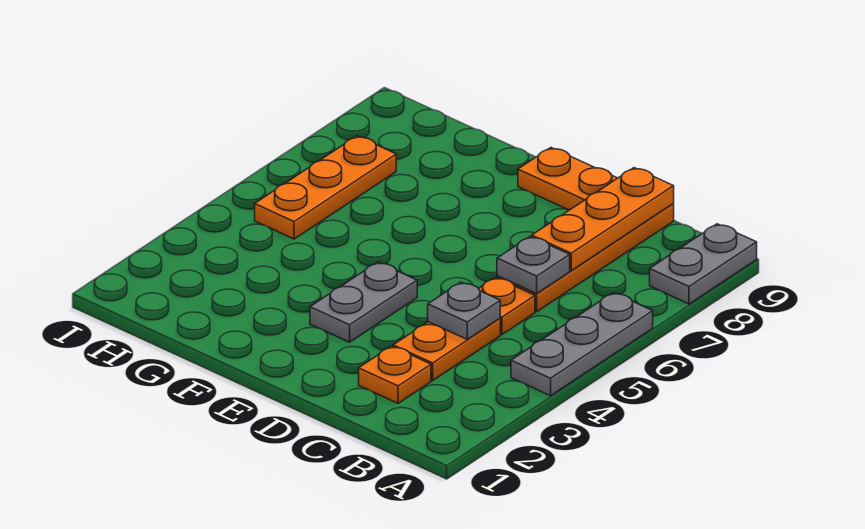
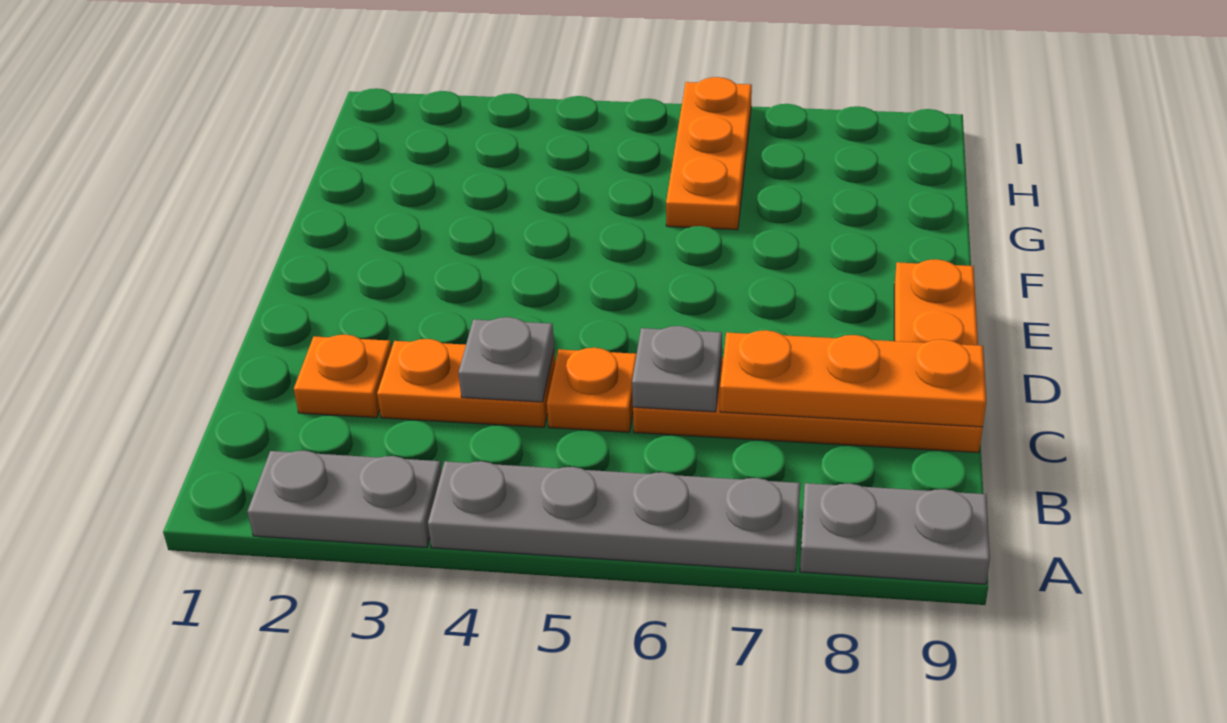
grey plate A4:A6 level 1 -> grey plate A4:A7 level 1
grey plate E3:E4 level 1 -> grey plate A2:A3 level 1
orange plate H5:H7 level 1 -> orange plate G6:I6 level 1

